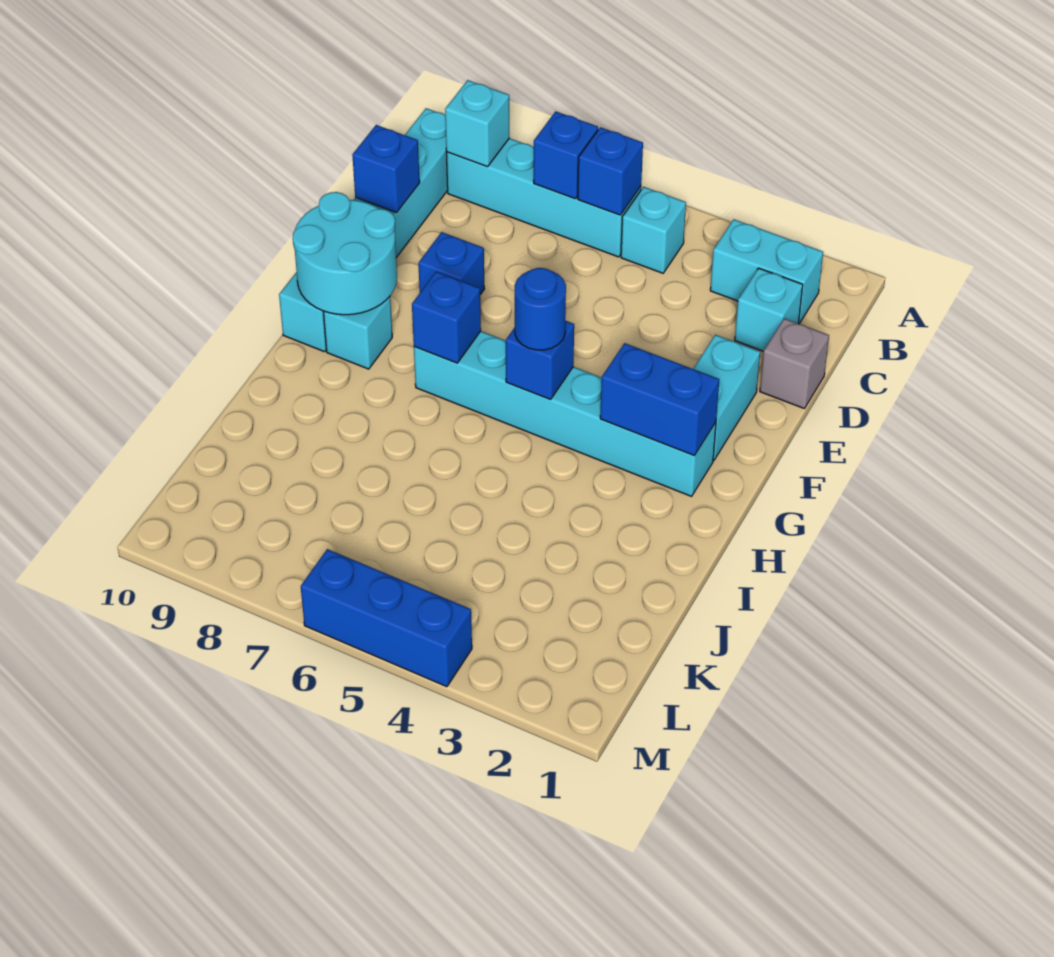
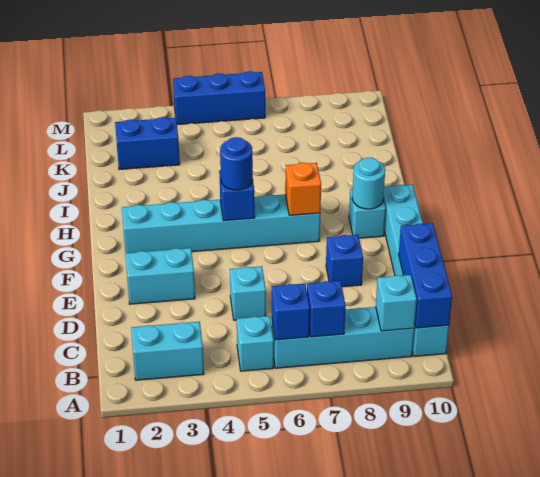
cyan brick C2 level 1 -> cyan brick D5 level 1
grey brick D1 level 1 -> none
blue brick D10 level 2 -> blue brick B10:D10 level 2
cyan brick E2:F2 level 1 -> cyan brick E2:E3 level 1
cyan round brick F9:G10 level 2 -> cyan round brick G9 level 2
blue brick G2:G3 level 2 -> blue brick K2:K3 level 1
blue brick G7 level 2 -> orange brick G7 level 2

